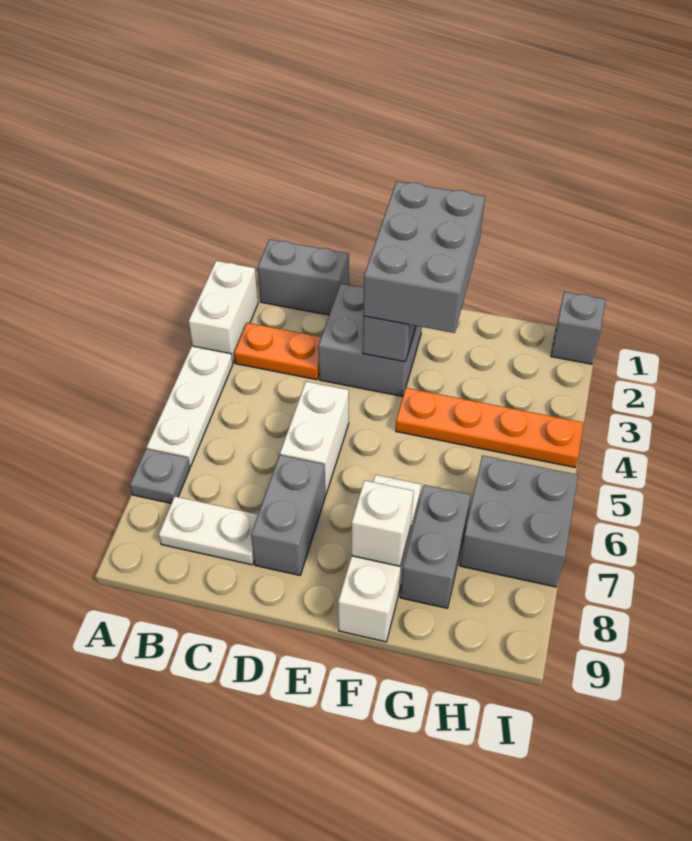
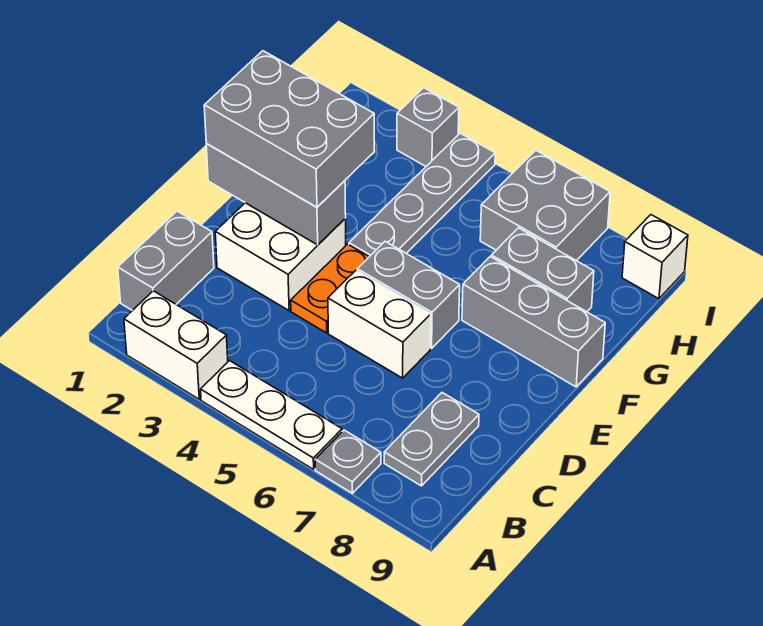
orange plate B3:C3 level 1 -> orange plate D4:E4 level 1
white plate B8:C8 level 1 -> grey plate B8:C8 level 1
grey brick D2:E3 level 1 -> white brick D2:E3 level 1
grey brick D7:D8 level 1 -> grey brick E5:E6 level 1
orange plate F4:I4 level 1 -> grey plate F4:I4 level 1
white brick F7:F9 level 1 -> grey brick F7:F9 level 1
white brick F8 level 2 -> white brick I9 level 1
grey brick I1 level 1 -> grey brick I3 level 1

